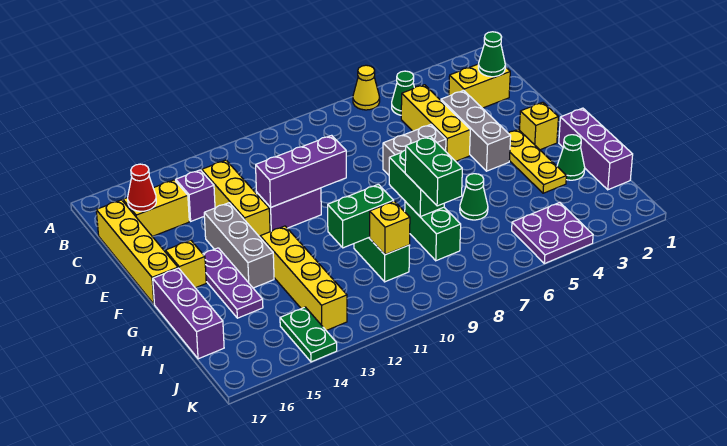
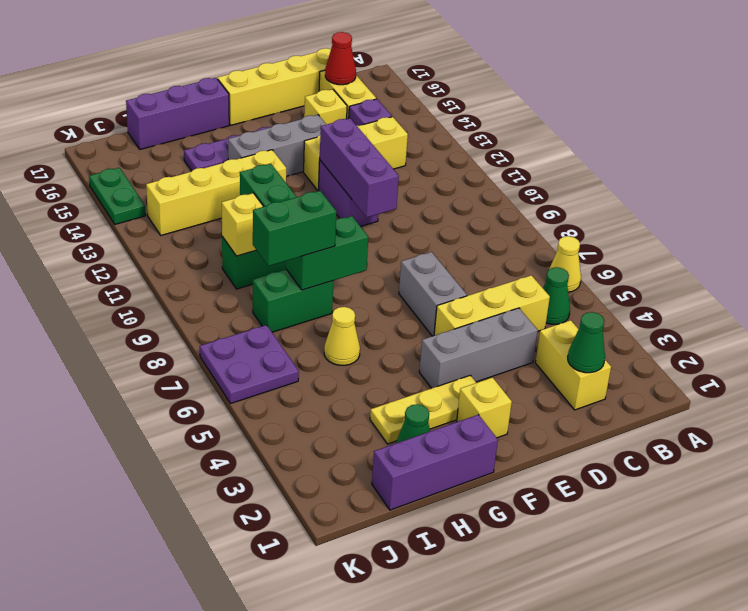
yellow brick F16 level 1 -> yellow brick D15 level 1
green cone H6 level 1 -> yellow cone H6 level 1
purple plate J4:K5 level 1 -> purple plate J6:K7 level 1
green plate J14:K14 level 1 -> green plate K14:K15 level 1

